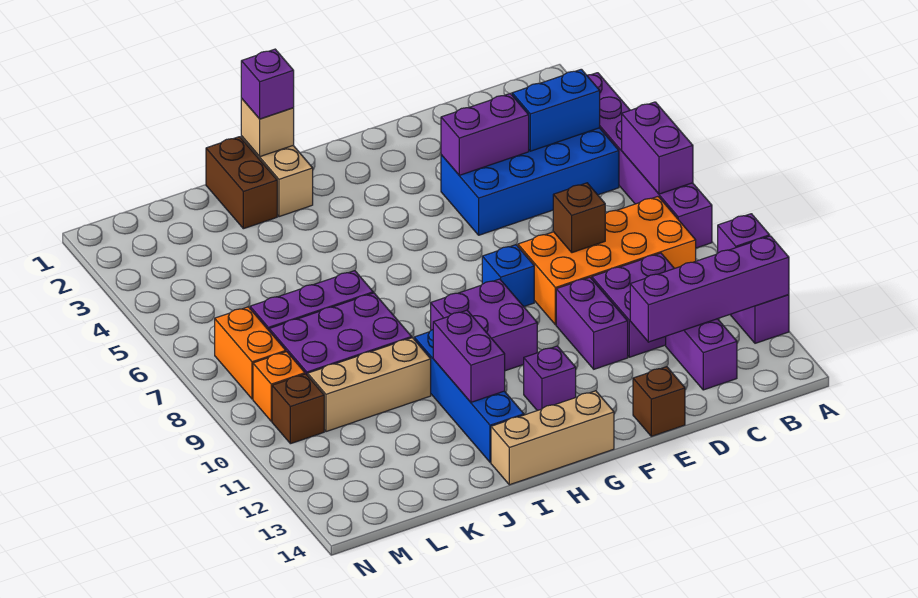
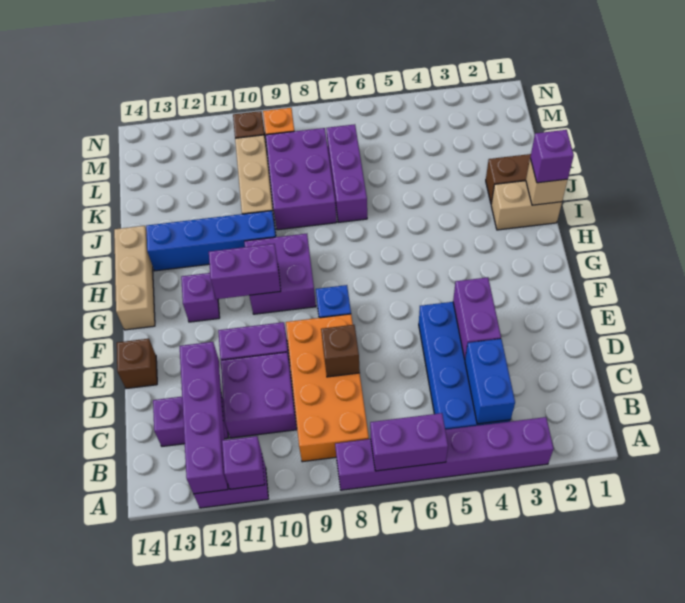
purple brick I11:I12 level 2 -> purple brick G10:G11 level 2
orange brick M7:M8 level 1 -> none

